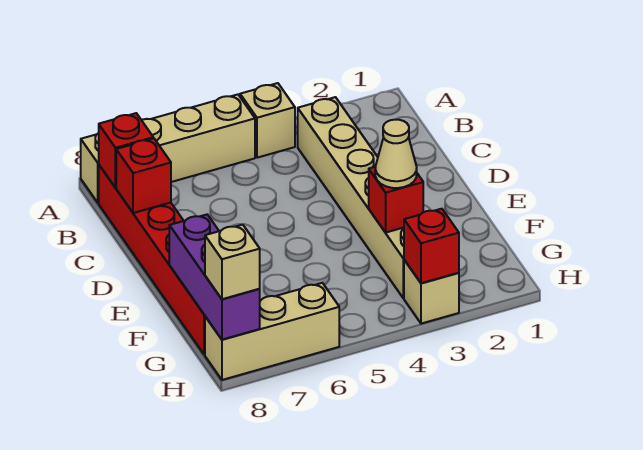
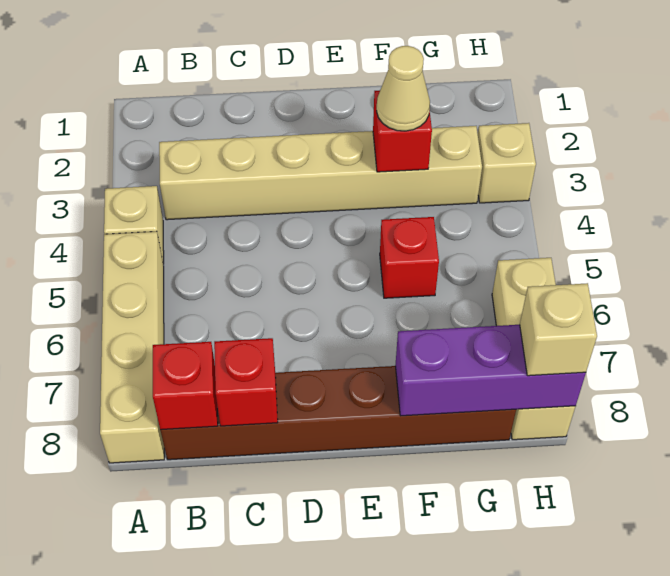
red brick B8:G8 level 1 -> brown brick B8:G8 level 1
red brick H3 level 2 -> red brick F5 level 1

